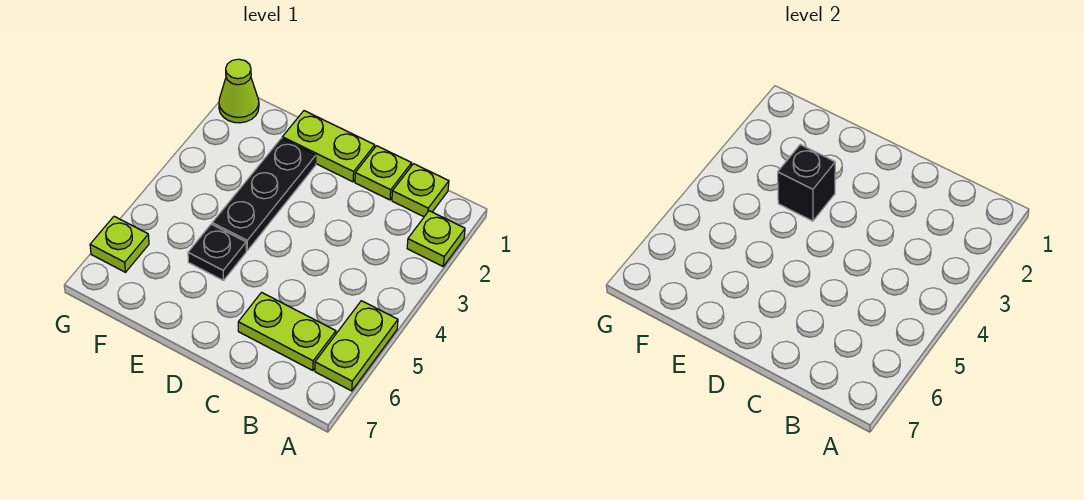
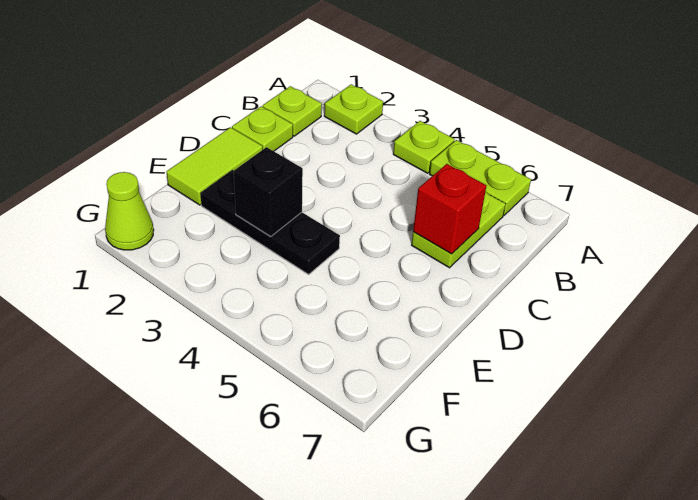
none -> red brick C6 level 2
lime plate D1:E1 level 1 -> lime tile D1:E1 level 1
black plate E5 level 1 -> none
lime plate G6 level 1 -> lime plate A4 level 1

